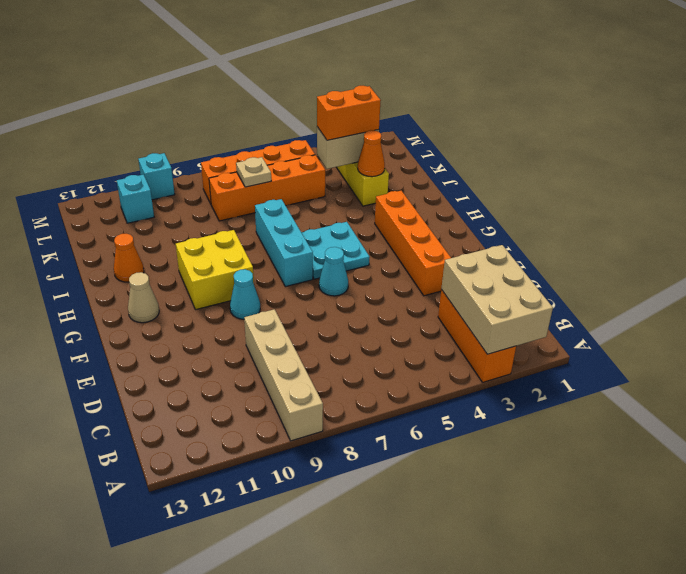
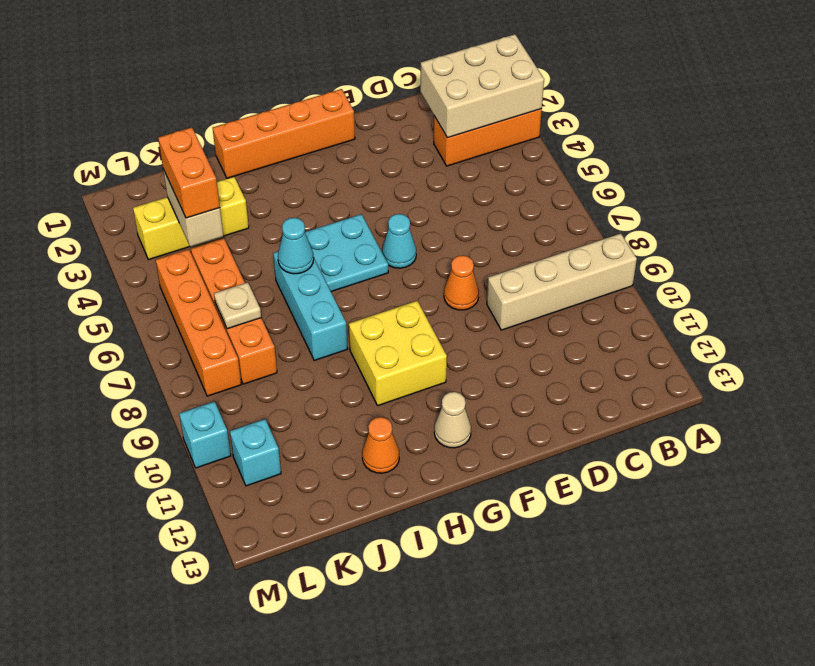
orange brick E3:H3 level 1 -> orange brick F1:I1 level 1
cyan cone F9 level 1 -> cyan cone I6 level 2
cyan brick G7:I7 level 1 -> cyan brick I6:I8 level 1
orange cone J3 level 2 -> orange cone E8 level 1

